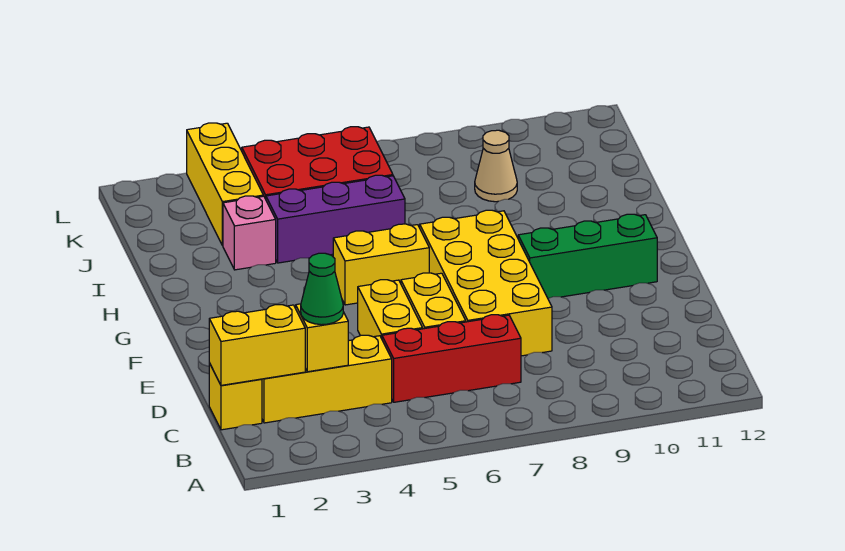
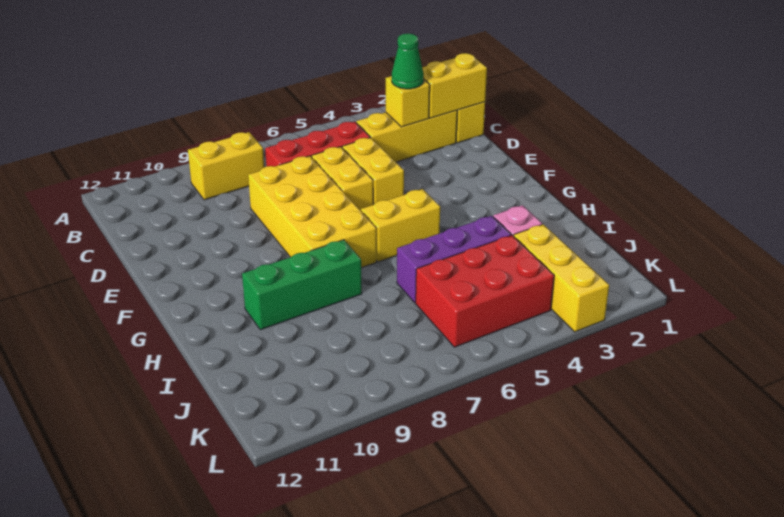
none -> yellow brick B8:B9 level 1
green brick F9:F11 level 1 -> green brick H8:H10 level 1
tan cone J9 level 1 -> none

